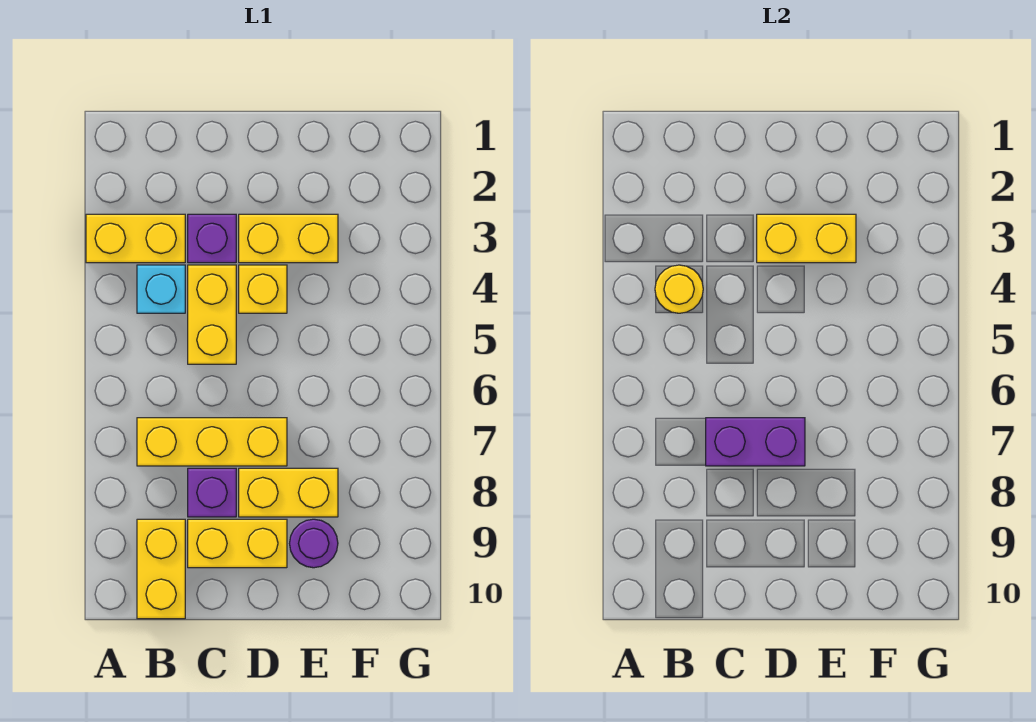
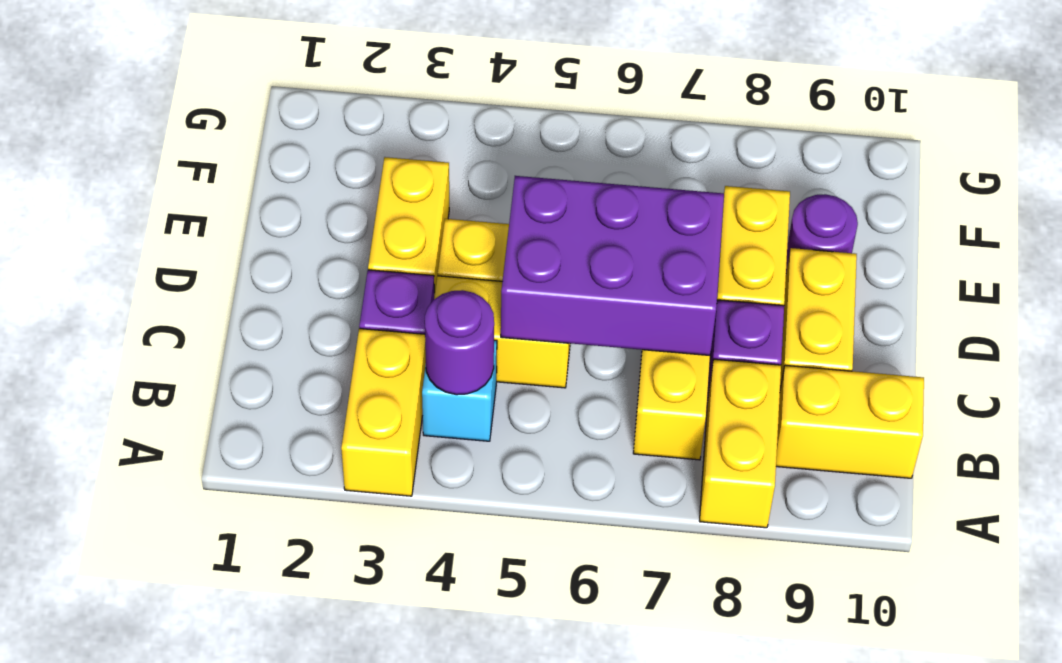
yellow round brick B4 level 2 -> purple round brick B4 level 2
purple brick C7:D7 level 2 -> purple brick C5:D7 level 2
yellow brick D3:E3 level 2 -> yellow brick A8:B8 level 1

